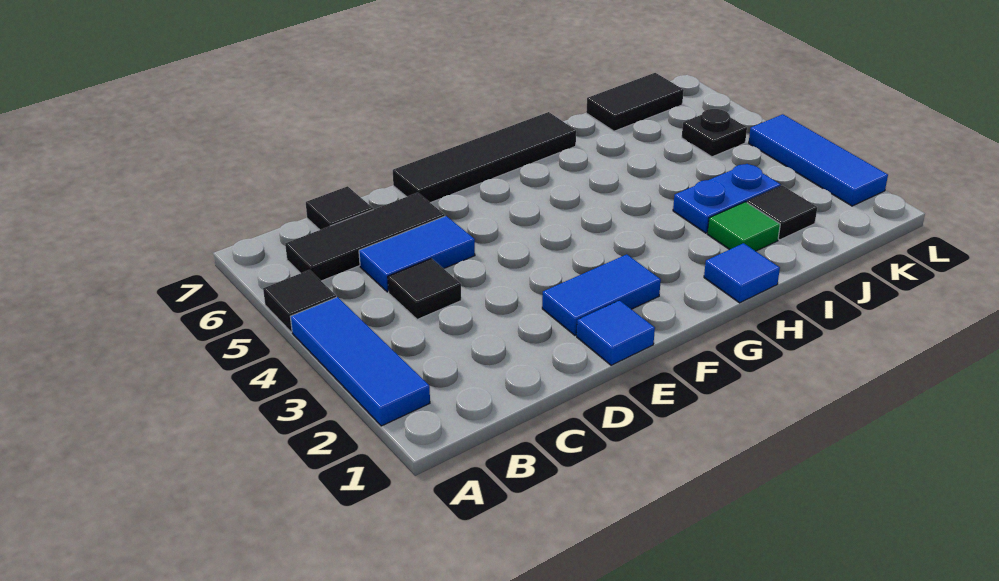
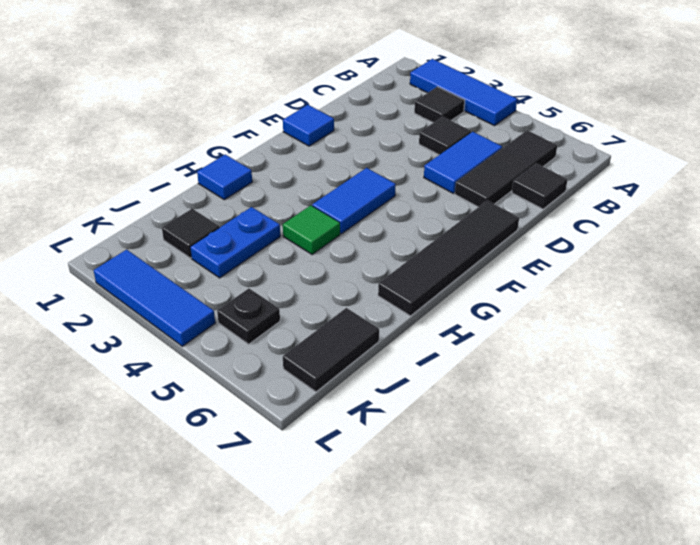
black tile A5 level 1 -> black tile B3 level 1
blue tile E2:F2 level 1 -> blue tile F4:G4 level 1
green tile I2 level 1 -> green tile H4 level 1

